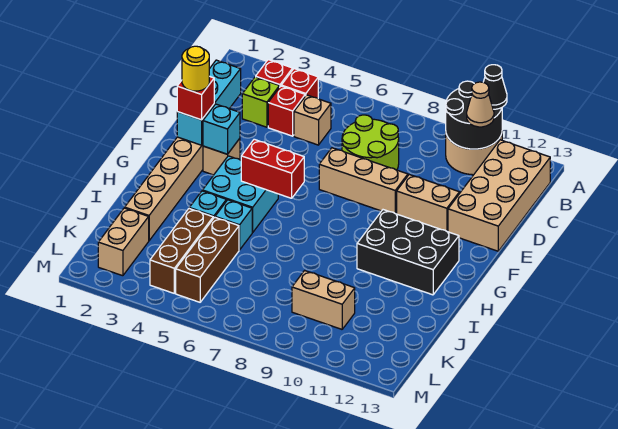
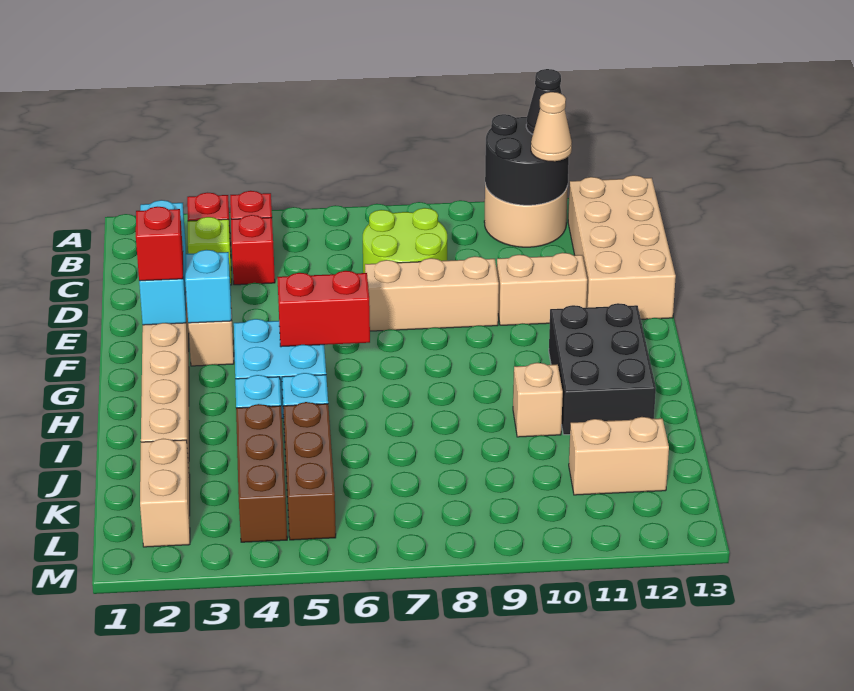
tan brick C5 level 1 -> tan brick I10 level 1
yellow round brick F2 level 4 -> none
black brick G10:H12 level 1 -> black brick G11:I12 level 1
tan brick K9:K10 level 1 -> tan brick K11:K12 level 1

